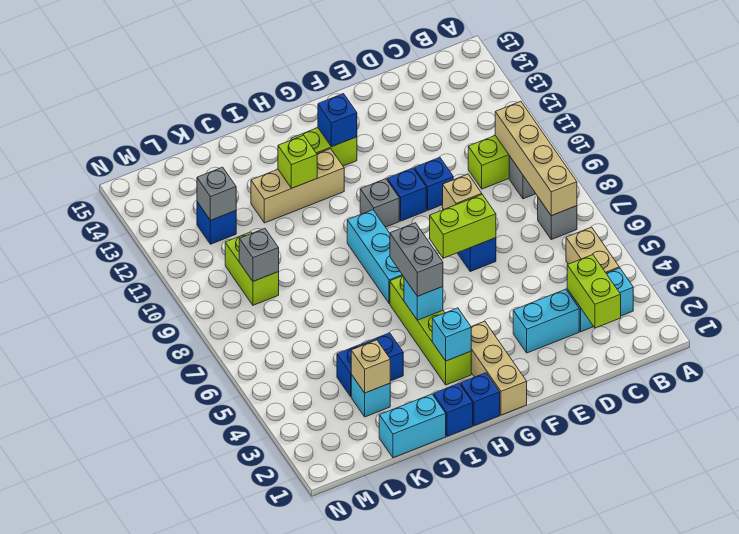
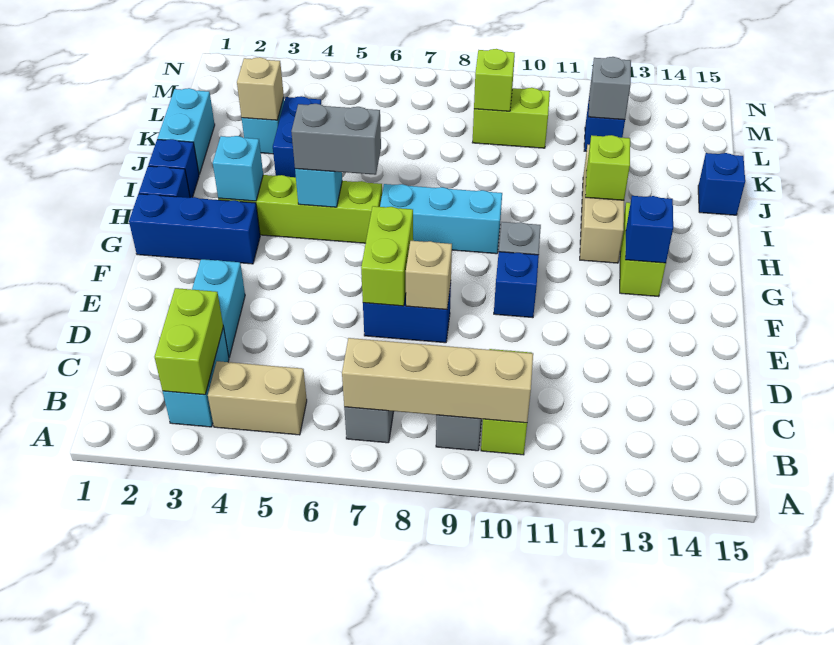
lime brick C2:C3 level 2 -> lime brick B3:C3 level 2
blue brick E10 level 1 -> blue brick J15 level 1
tan brick G1:G3 level 1 -> blue brick G1:G3 level 1
grey brick L9 level 2 -> lime brick L9 level 2

